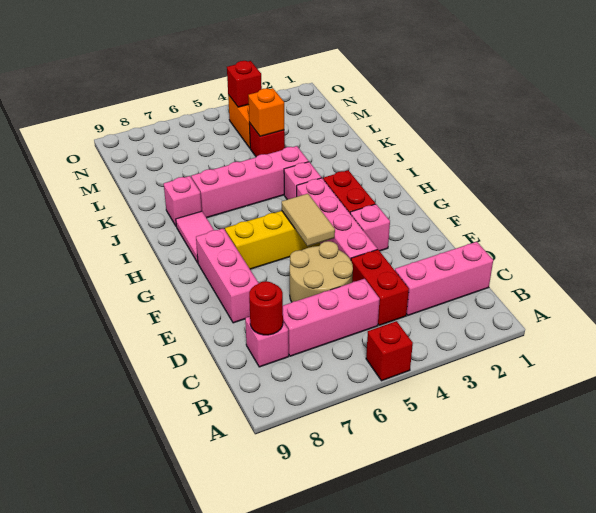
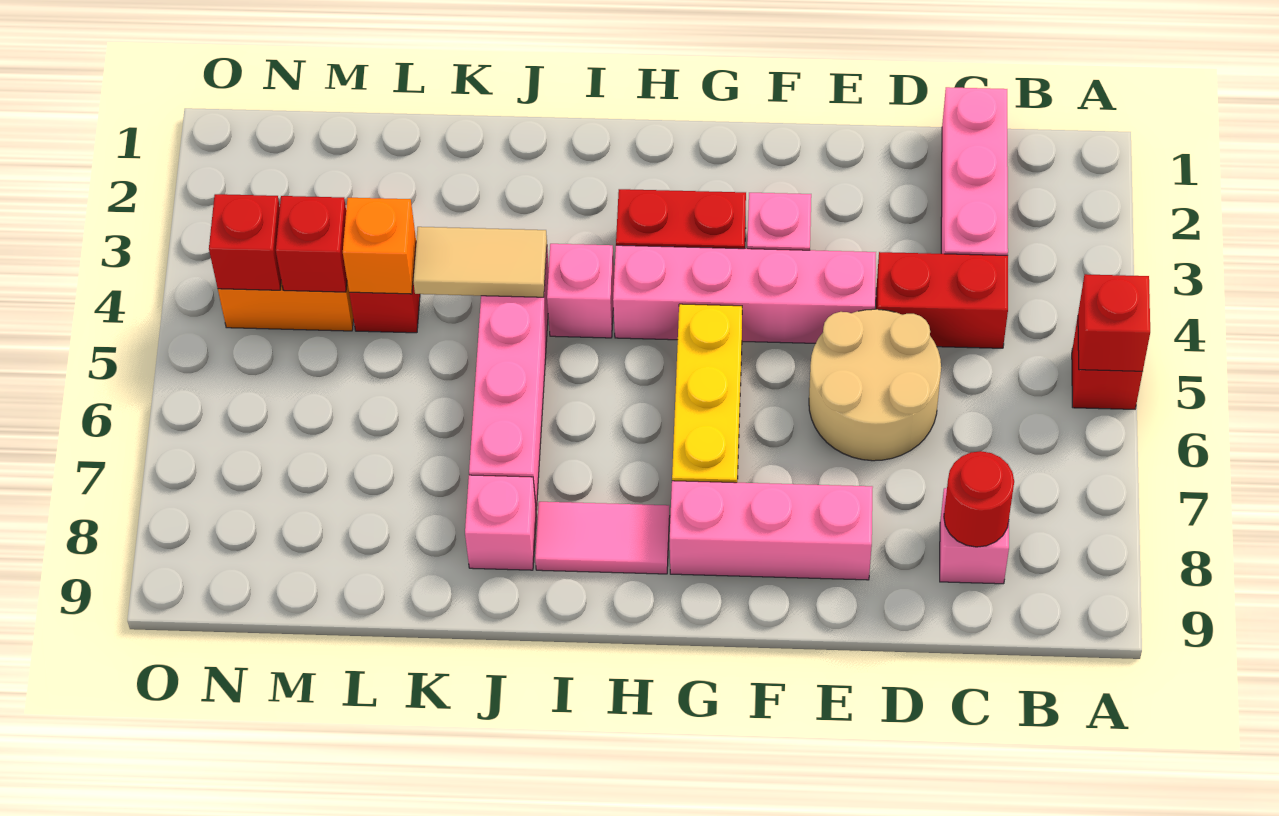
none -> red brick A5 level 2
pink brick C5:C7 level 1 -> none
tan tile F5:G5 level 2 -> tan tile J4:K4 level 2
none -> red brick M4 level 2

